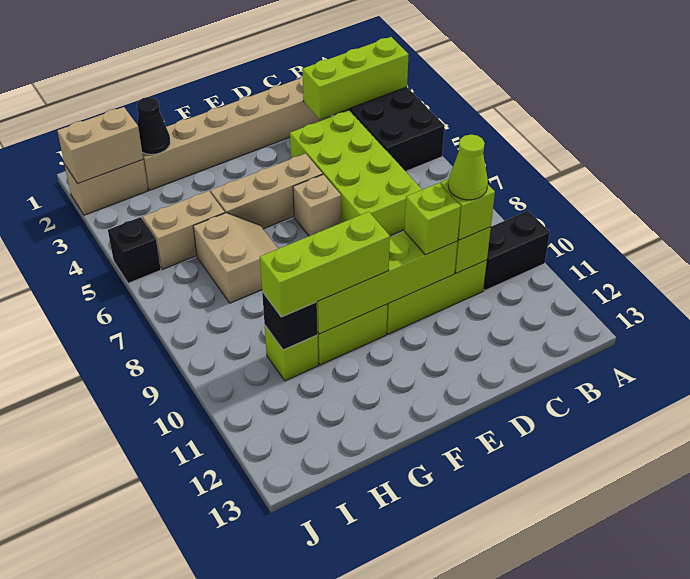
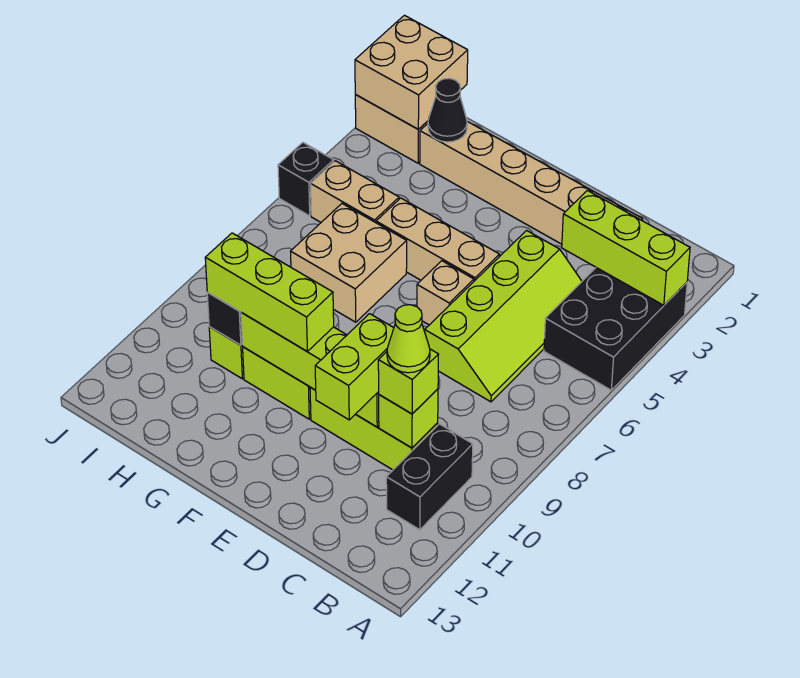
black brick A10:B10 level 1 -> black brick B10:B11 level 1
lime brick C4:D7 level 1 -> lime slope C4:D7 level 1 top D
lime brick D10 level 3 -> lime brick D10:D11 level 3
tan slope G6:H7 level 1 top H -> tan brick G6:H7 level 1
tan brick I2:J2 level 2 -> tan brick I1:J2 level 2

